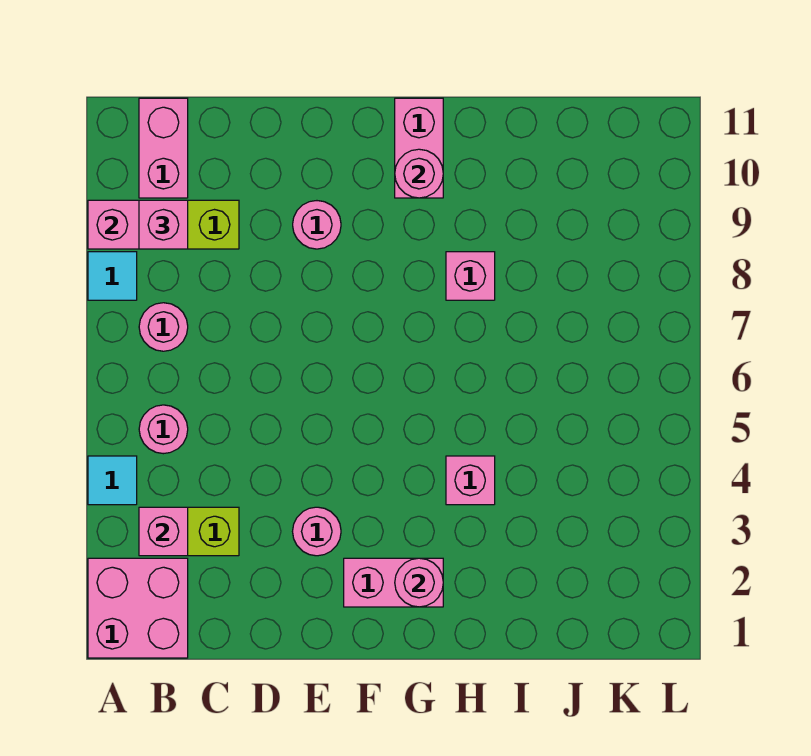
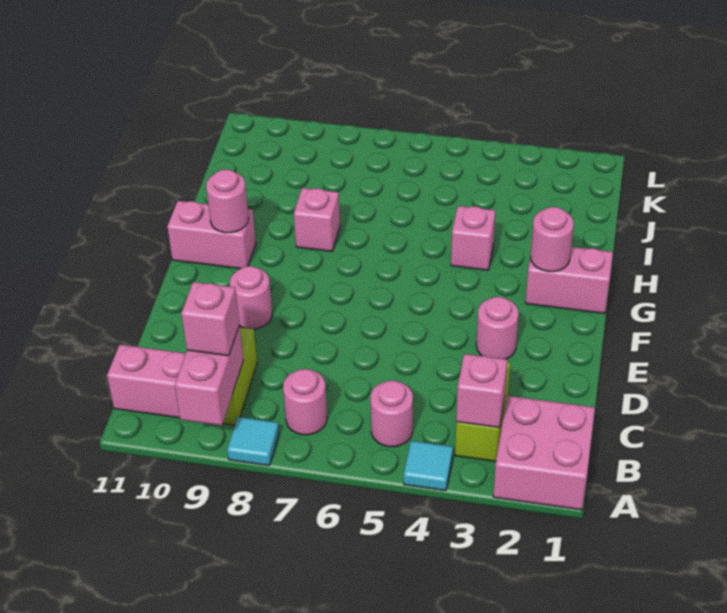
pink brick F2:G2 level 1 -> pink brick G1:G2 level 1

